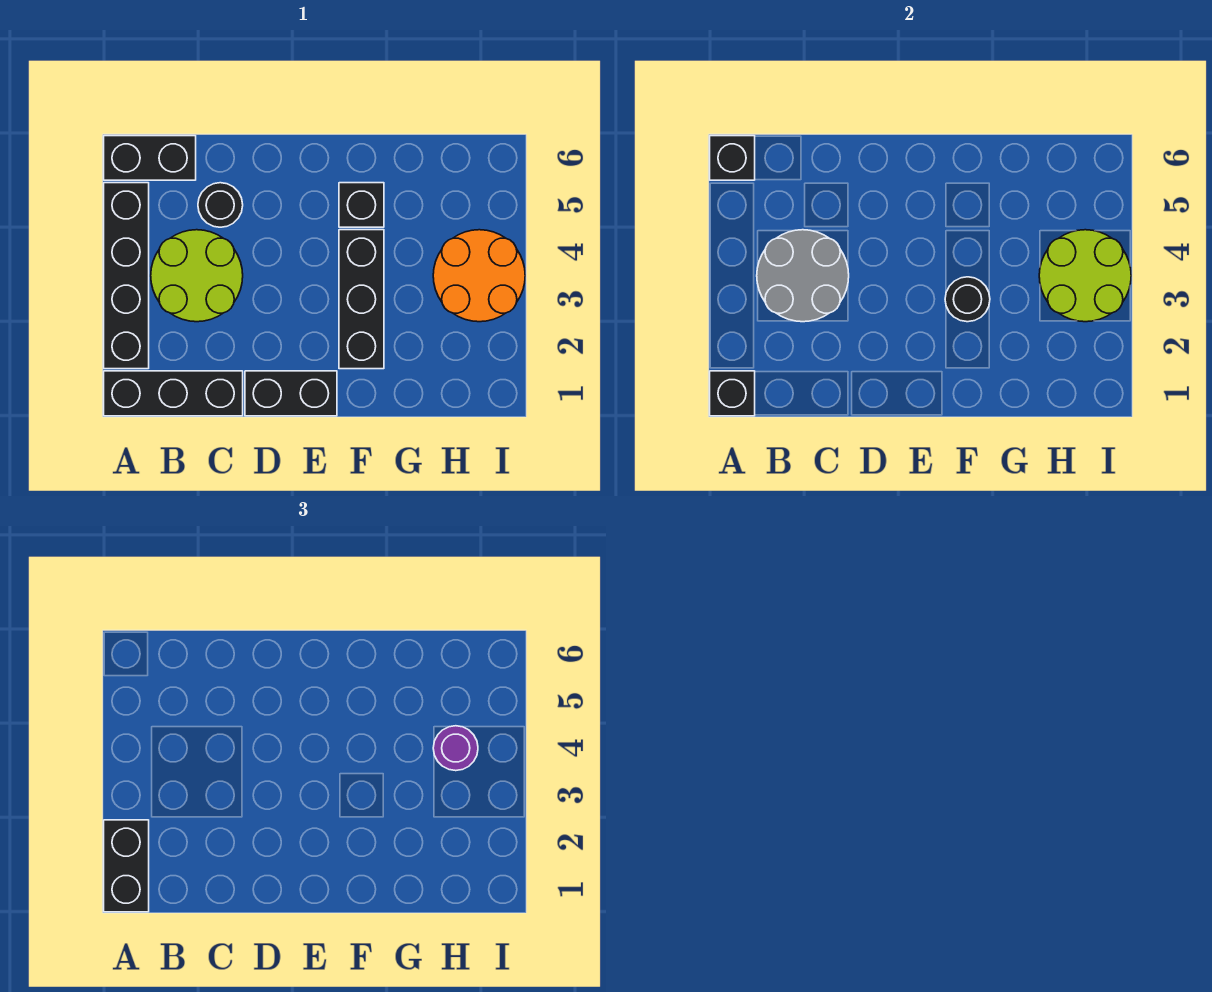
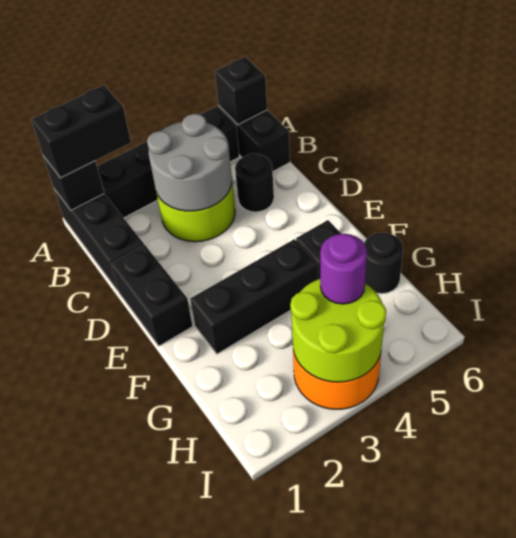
black round brick F3 level 2 -> black round brick G6 level 1

